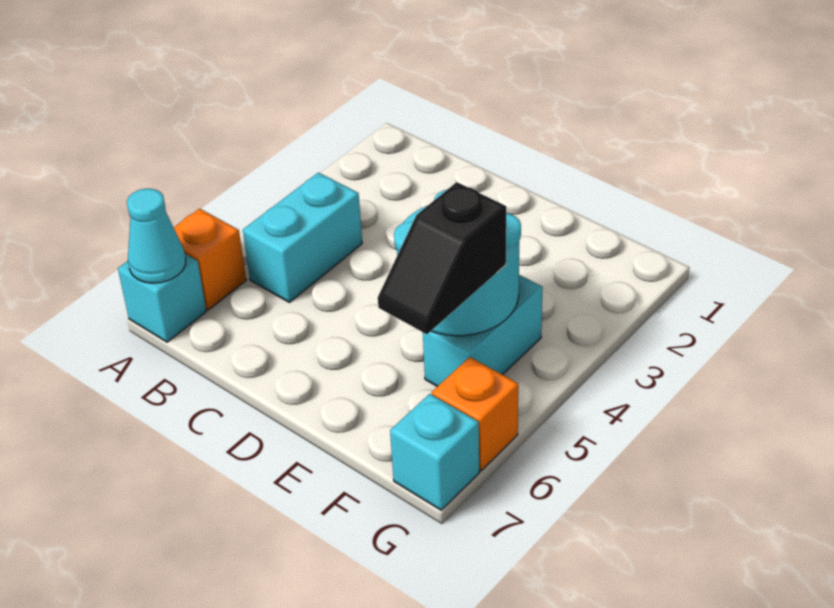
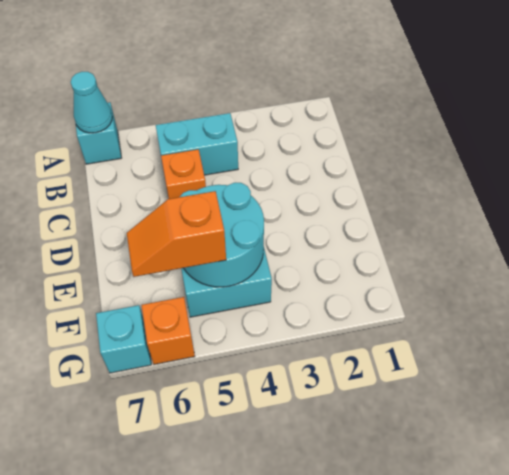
orange brick A6 level 1 -> orange brick C5 level 1
black slope F5:F6 level 3 top 5 -> orange slope F5:F6 level 3 top 5

